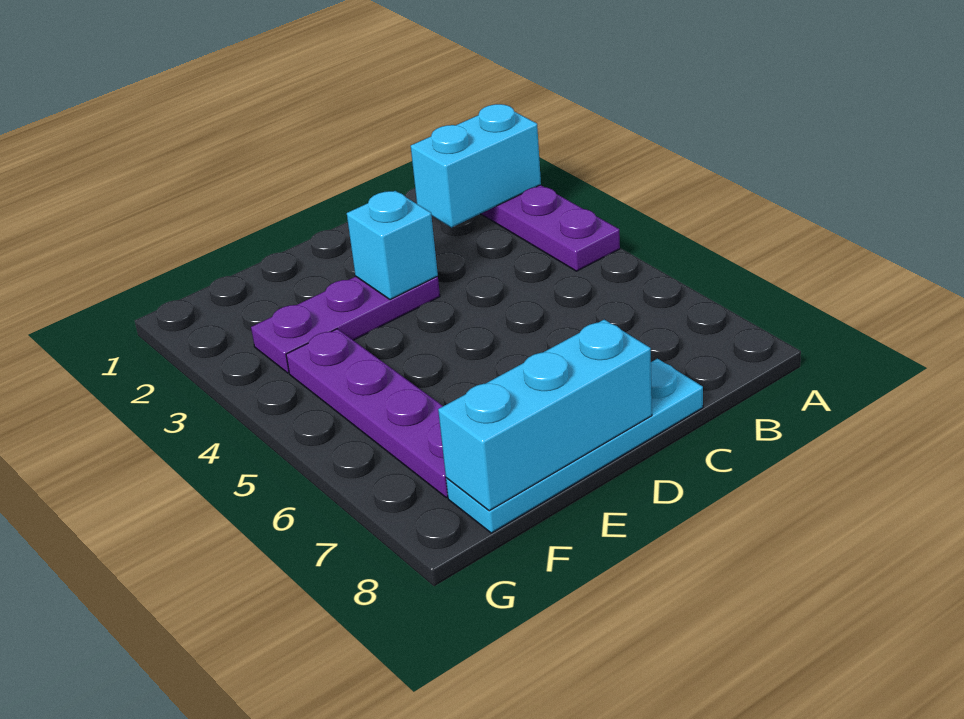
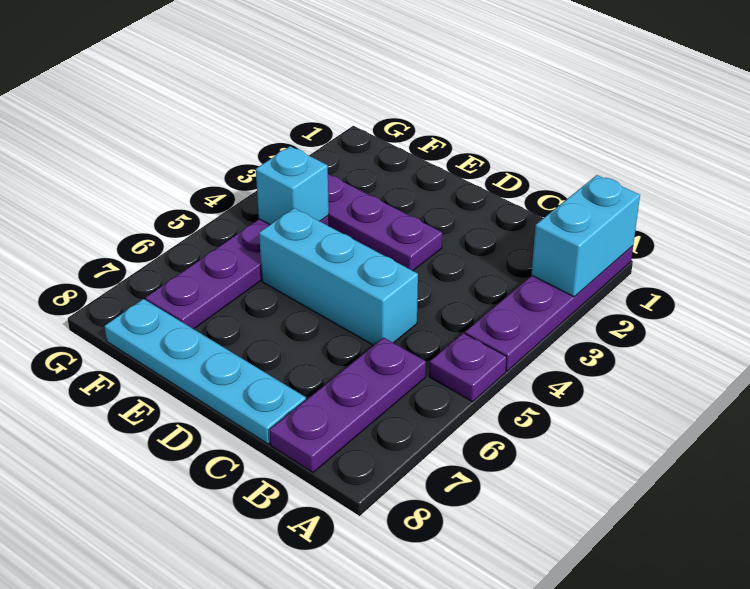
cyan brick A2:B2 level 2 -> cyan brick A1:A2 level 2
none -> purple plate A5 level 1
none -> purple plate B6:B8 level 1
cyan brick D3 level 2 -> cyan brick F4 level 2
cyan brick D8:F8 level 2 -> cyan brick C5:E5 level 1

